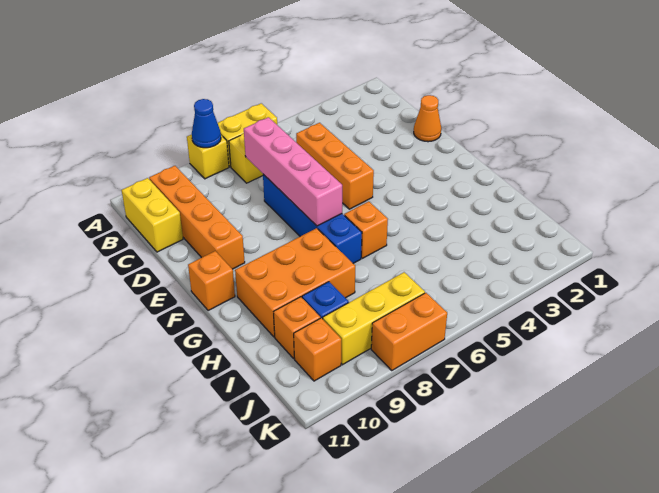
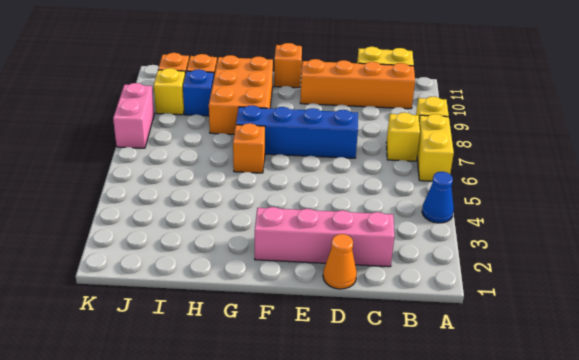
blue cone A8 level 2 -> blue cone A4 level 1
orange brick C5:E5 level 1 -> none
pink brick C7:F7 level 2 -> pink brick C2:F2 level 1
yellow brick J7:J9 level 1 -> yellow brick J9 level 1
orange brick K7:K8 level 1 -> pink brick K7:K8 level 1

